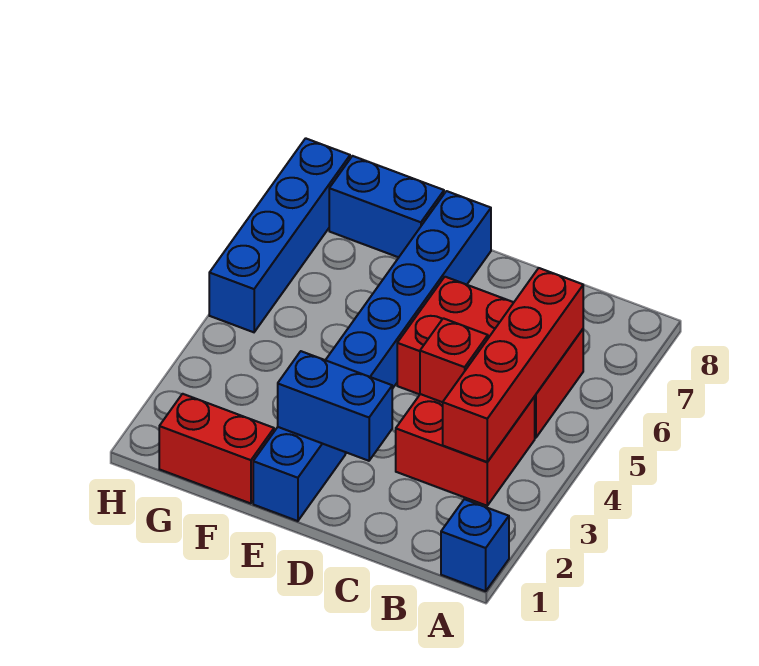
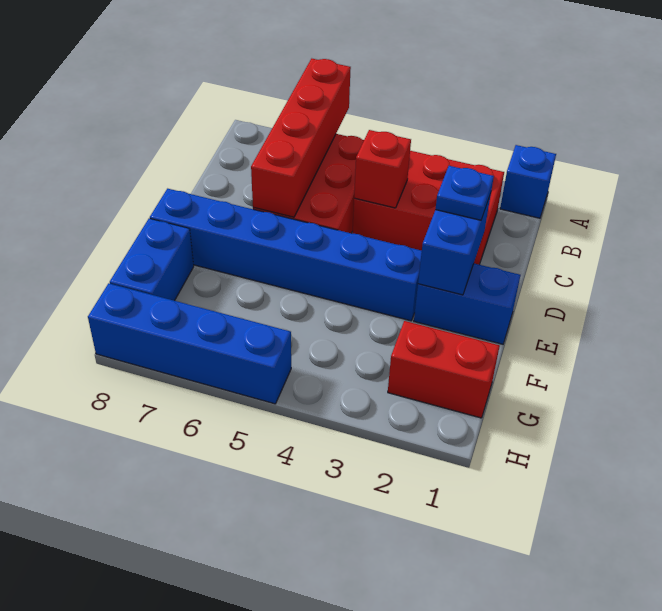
red brick B3:C4 level 1 -> red brick B2:C4 level 1
red brick B3:B6 level 2 -> red brick A6:D6 level 2
none -> blue plate D2 level 3
red brick F1:G1 level 1 -> red brick G1:G2 level 1

